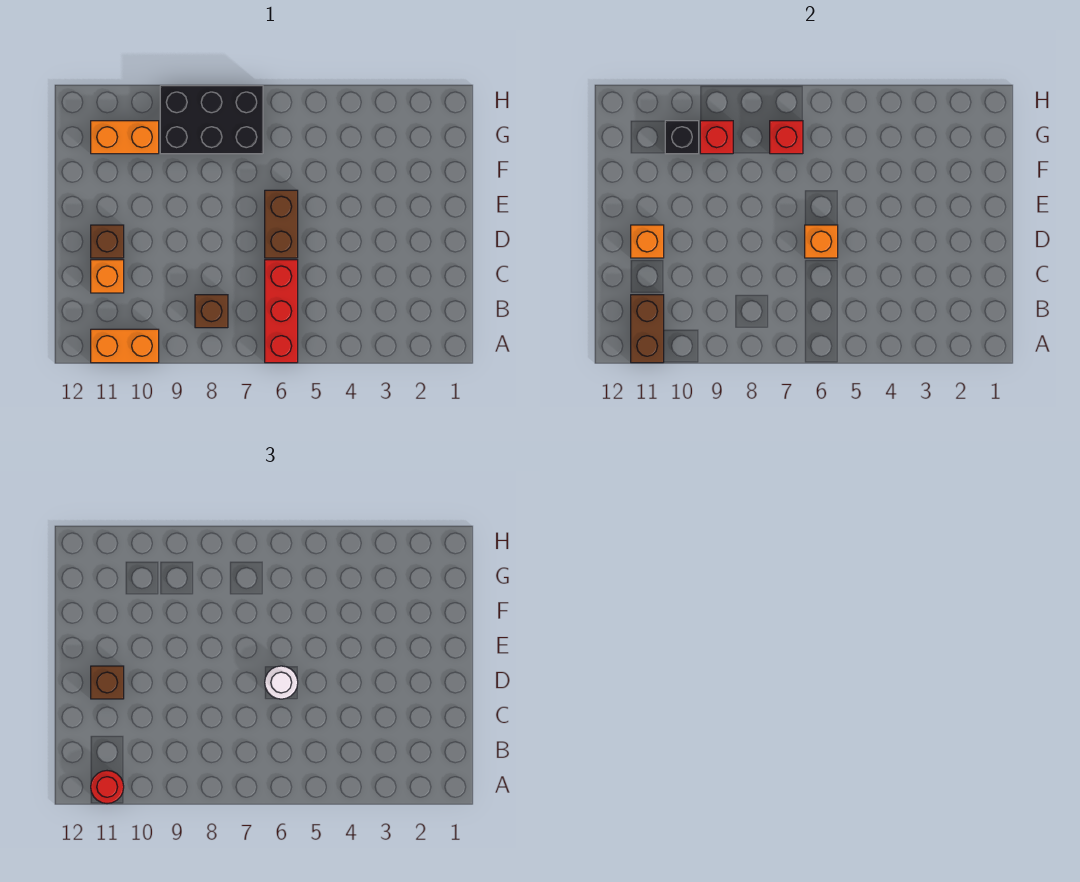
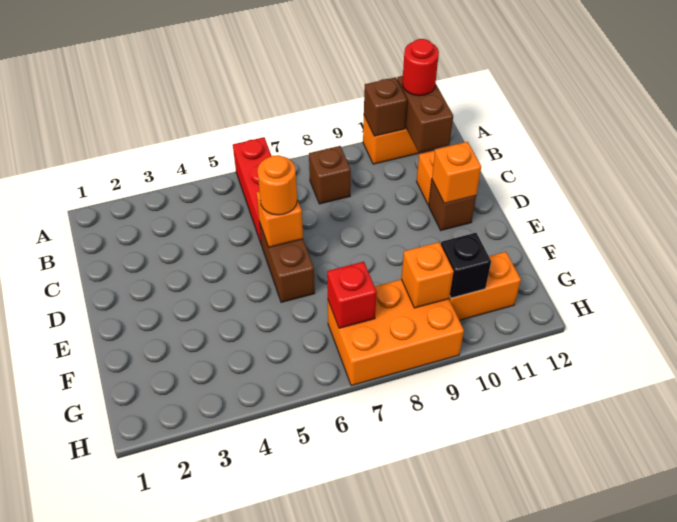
white round brick D6 level 3 -> orange round brick D6 level 3
brown brick D11 level 3 -> brown brick A10 level 2
black brick G7:H9 level 1 -> orange brick G7:H9 level 1
red brick G9 level 2 -> orange brick G9 level 2

